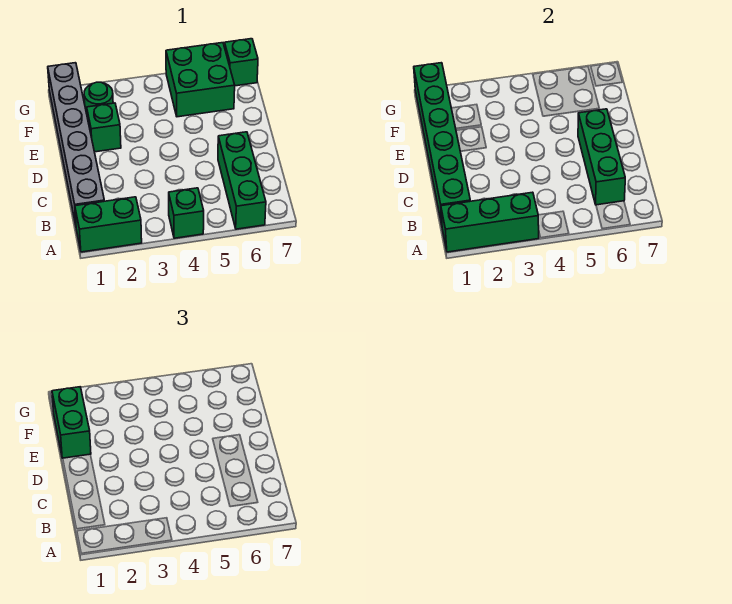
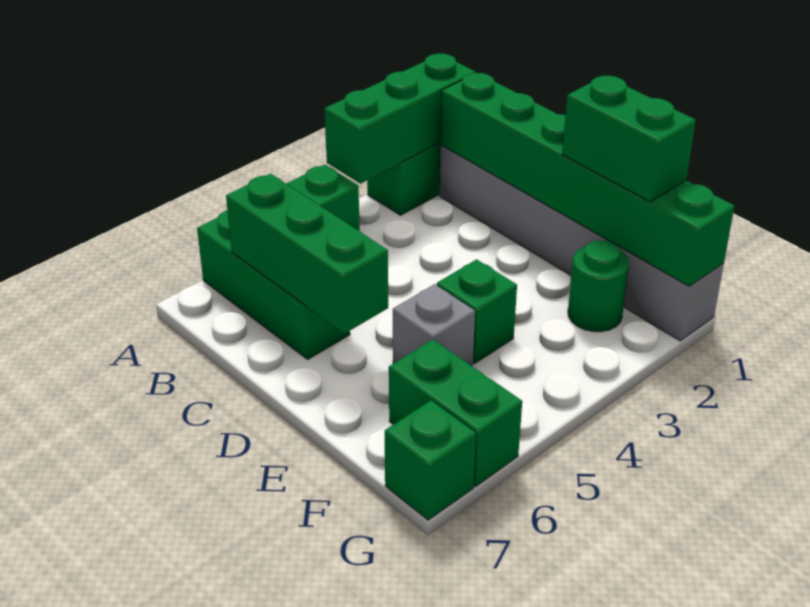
green brick E2 level 1 -> green brick E4 level 1
none -> grey brick E5 level 1
green brick F5:G6 level 1 -> green brick F6:G6 level 1

